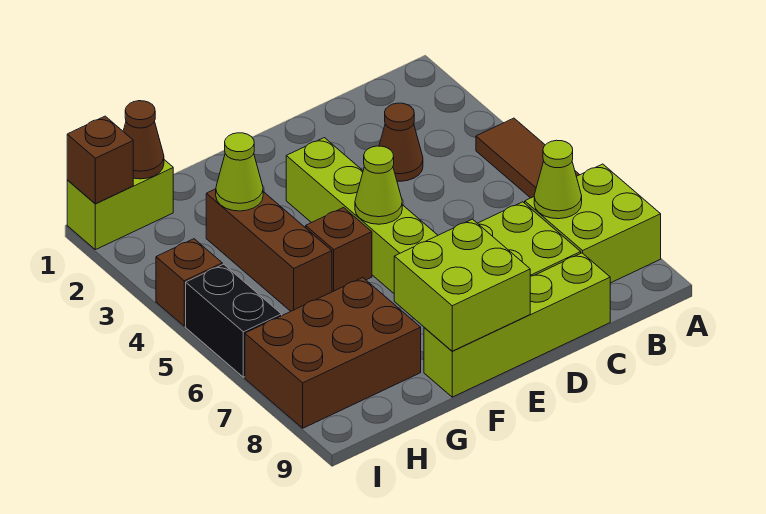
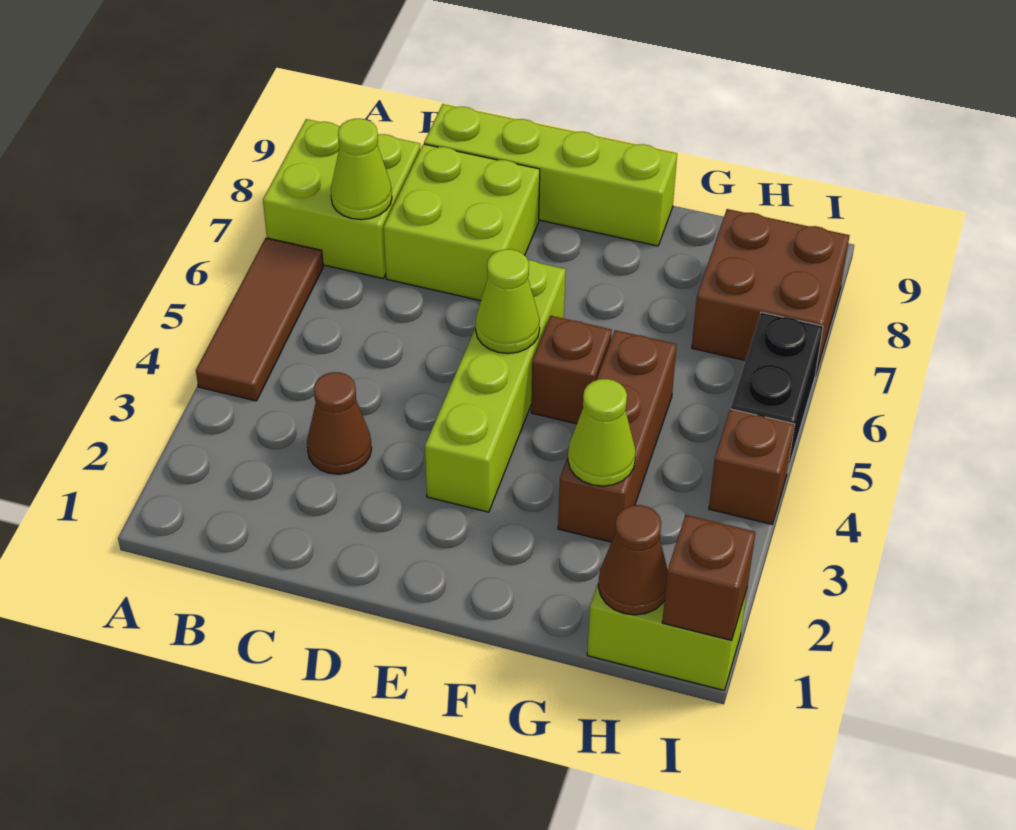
lime brick E8:F9 level 2 -> none
brown brick G7:I8 level 1 -> brown brick H7:I8 level 1

